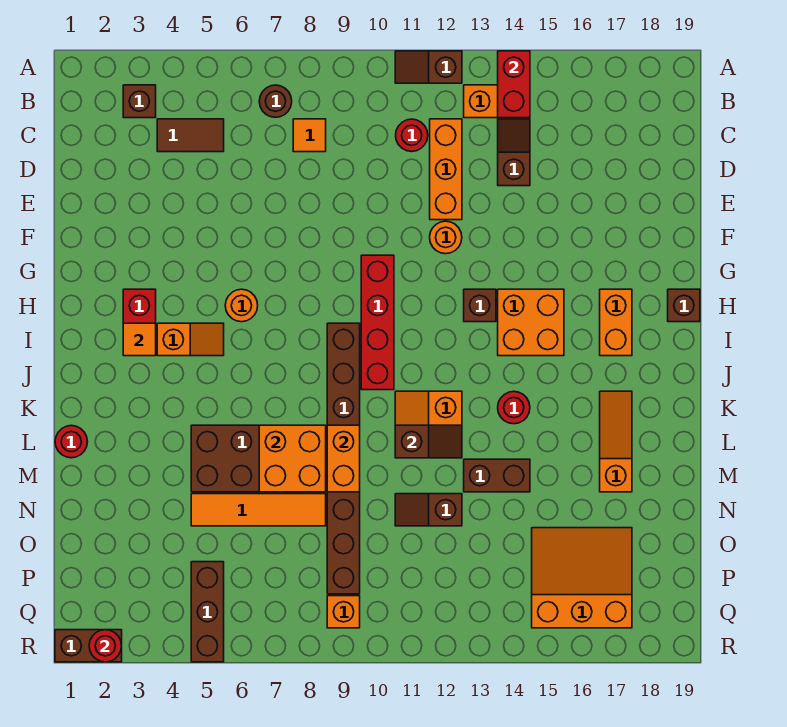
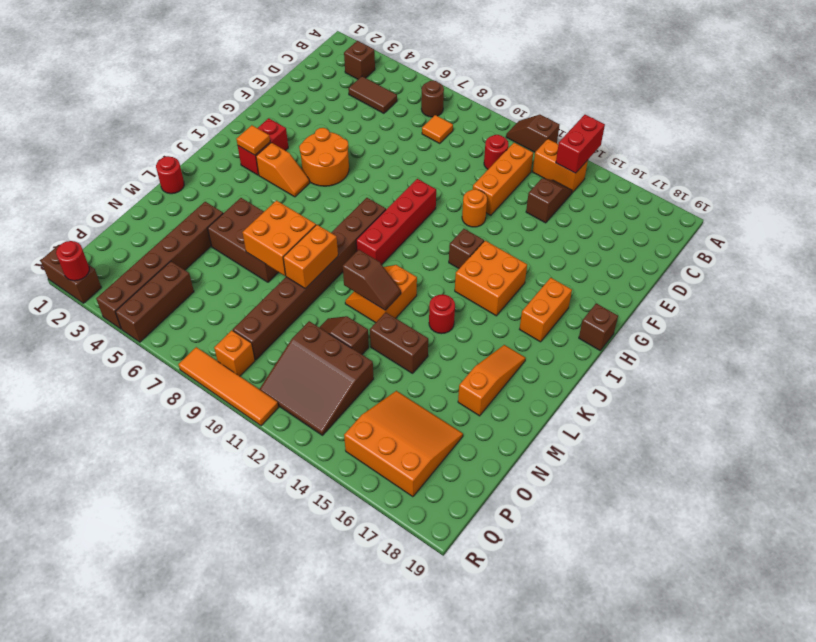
orange round brick H6 level 1 -> orange round brick G5:H6 level 1
none -> brown brick M4:R4 level 1
orange tile N5:N8 level 1 -> orange tile R8:R11 level 1
none -> brown slope O11:Q13 level 1 top O

